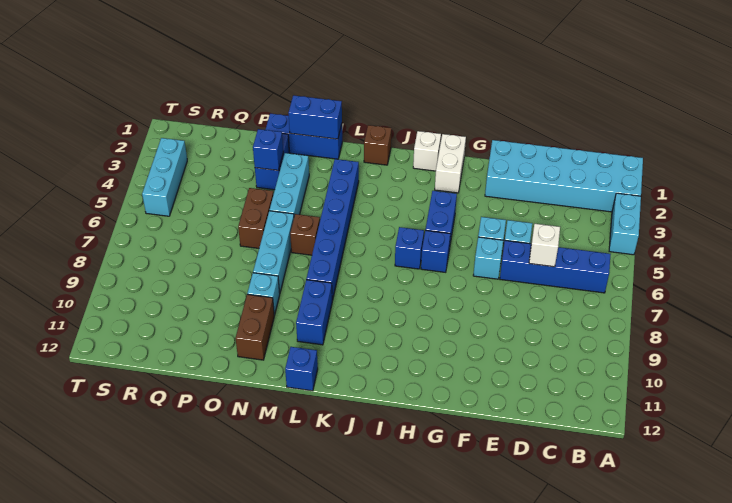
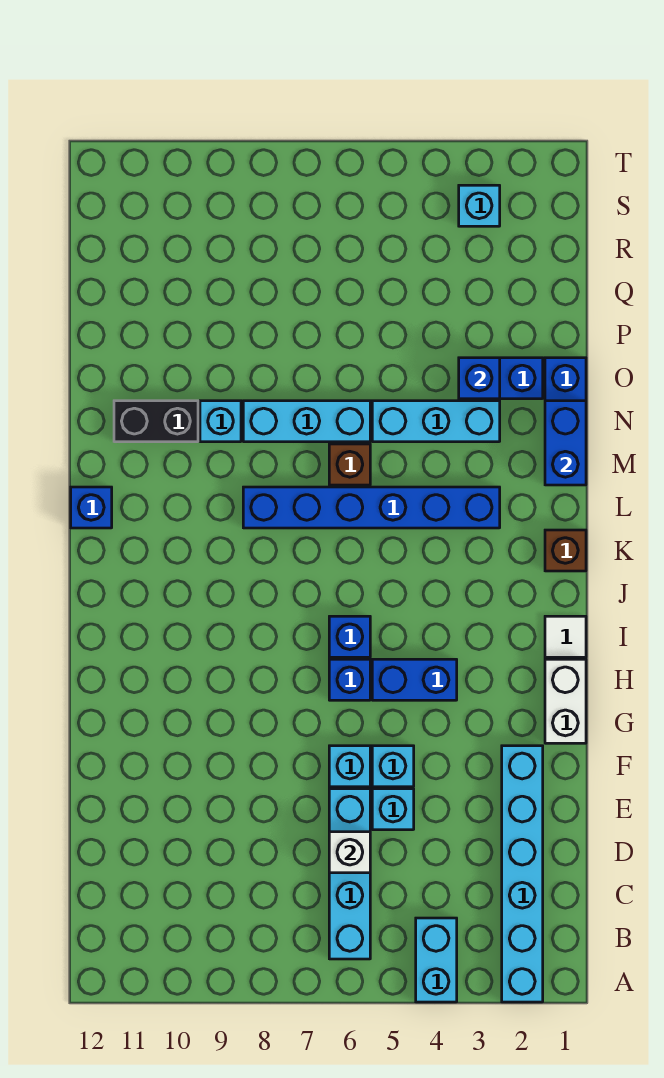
cyan brick A1:F2 level 1 -> cyan brick A2:F2 level 1
cyan brick A3:A4 level 1 -> cyan brick A4:B4 level 1
blue brick B6:E6 level 1 -> cyan brick B6:E6 level 1
white brick H1:H2 level 1 -> white brick G1:H1 level 1
white brick I1 level 1 -> white tile I1 level 1
blue brick L9:L10 level 1 -> none
brown brick N10:N11 level 1 -> black brick N10:N11 level 1
brown brick O5:O6 level 1 -> none
cyan brick S3:S5 level 1 -> cyan brick S3 level 1

